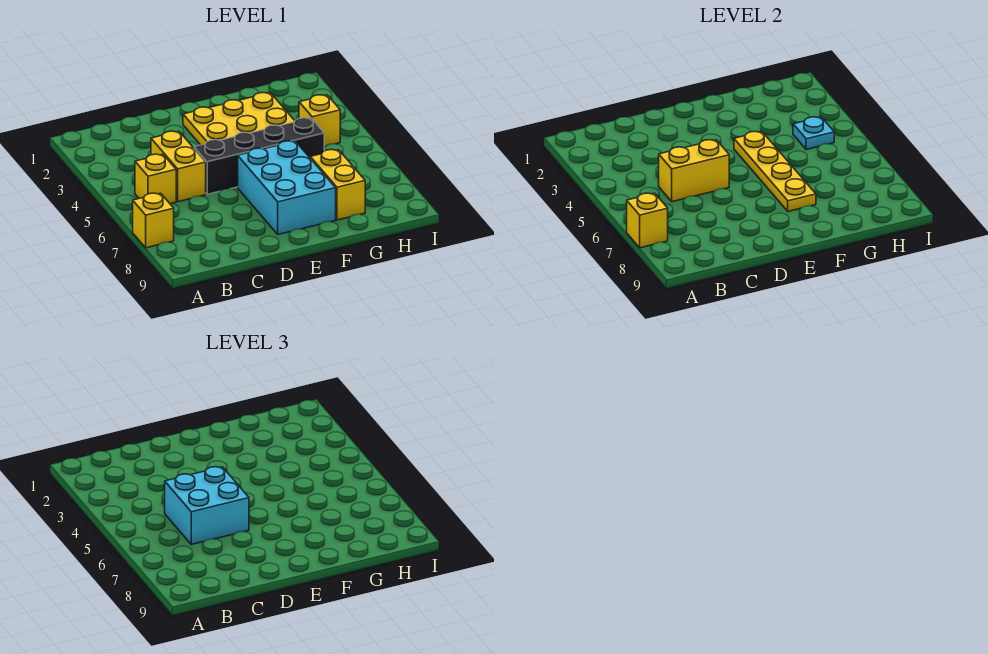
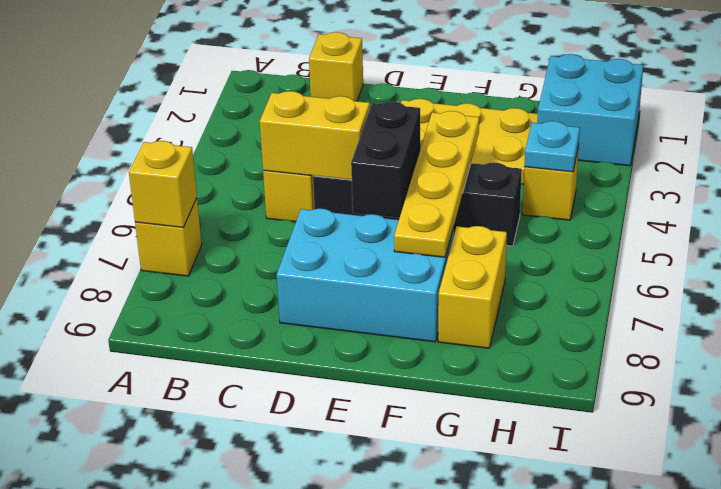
yellow brick B5 level 1 -> yellow brick C1 level 1
cyan brick C5:D6 level 3 -> cyan brick H1:I2 level 1
none -> black brick E5:E6 level 2
cyan brick E6:F8 level 1 -> cyan brick D7:F8 level 1

